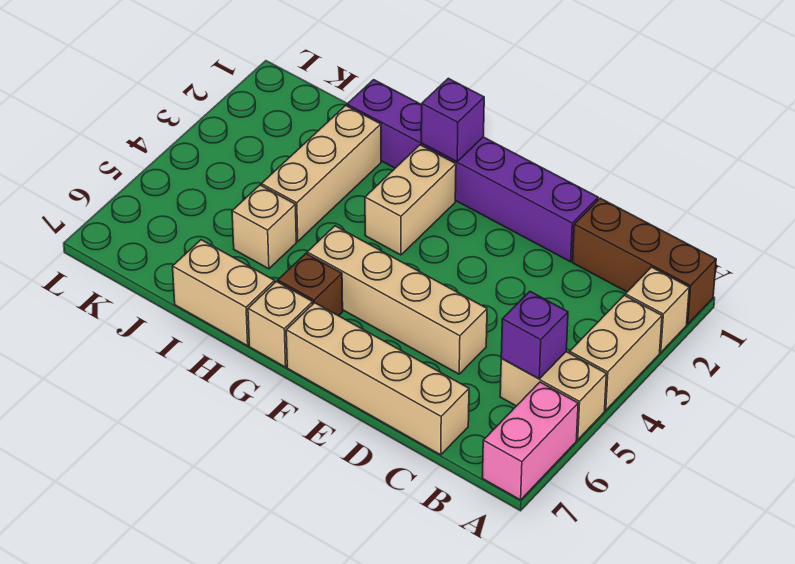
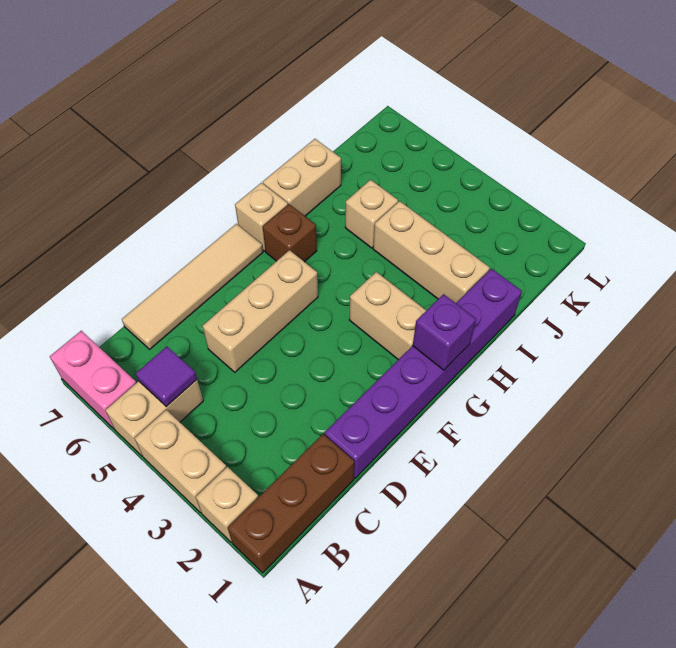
purple brick B5 level 2 -> purple tile B5 level 2
tan brick C7:F7 level 1 -> tan tile C7:F7 level 1
tan brick D5:G5 level 1 -> tan brick D5:F5 level 1

